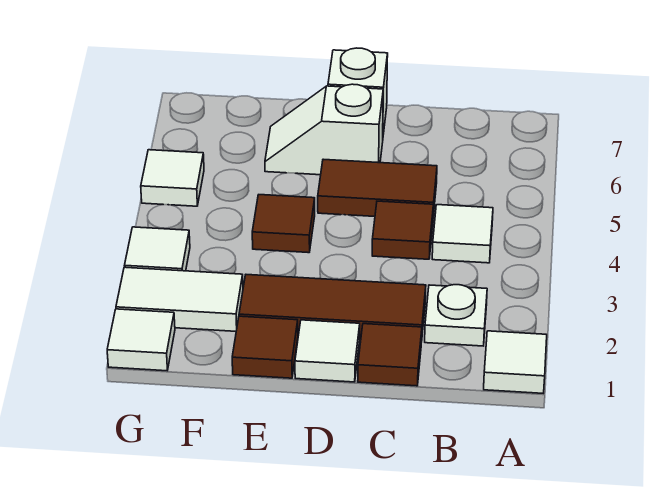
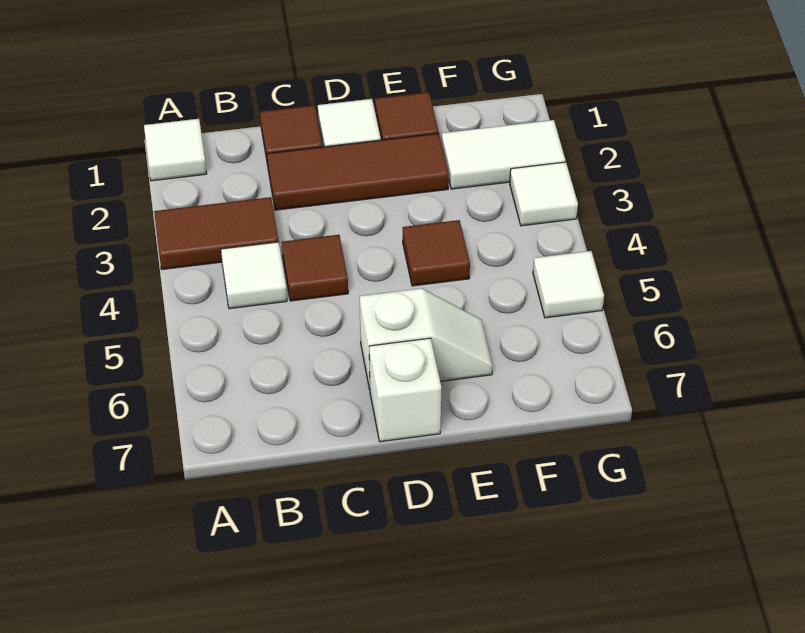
white plate B2 level 1 -> none
brown tile C5:D5 level 1 -> brown tile A3:B3 level 1
white tile G1 level 1 -> none

